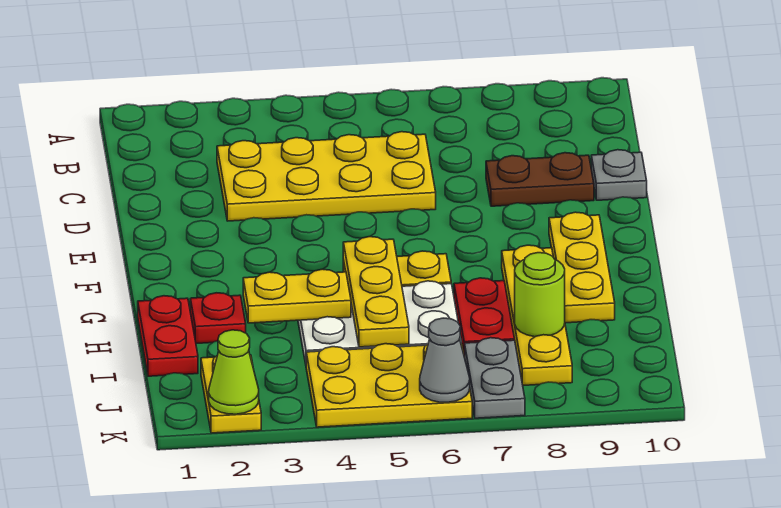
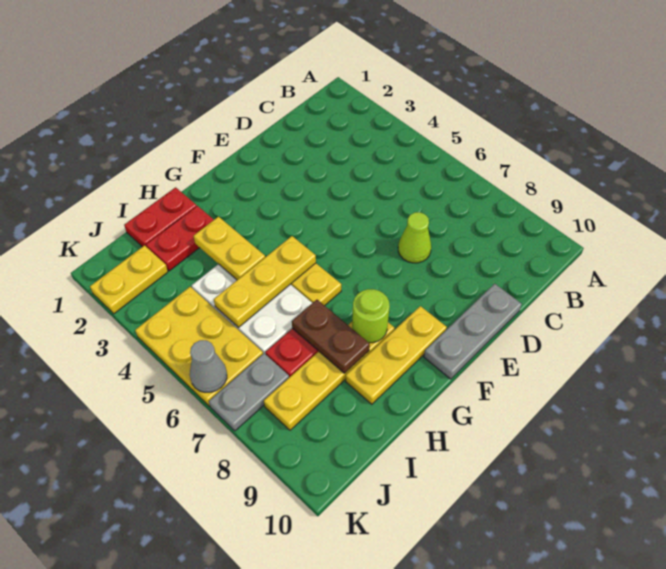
yellow plate C3:D6 level 1 -> none
brown plate D8:D9 level 1 -> brown plate H7:H8 level 2
grey plate D10 level 1 -> grey plate D10:F10 level 1
red plate H2 level 1 -> red plate H2:I2 level 1
lime round brick I8 level 2 -> lime round brick G8 level 2
lime cone K2 level 2 -> lime cone D7 level 1

